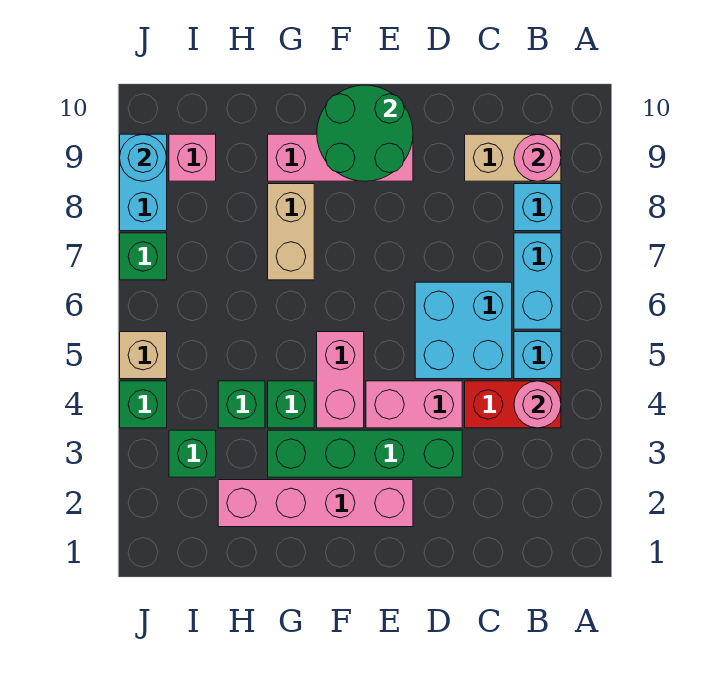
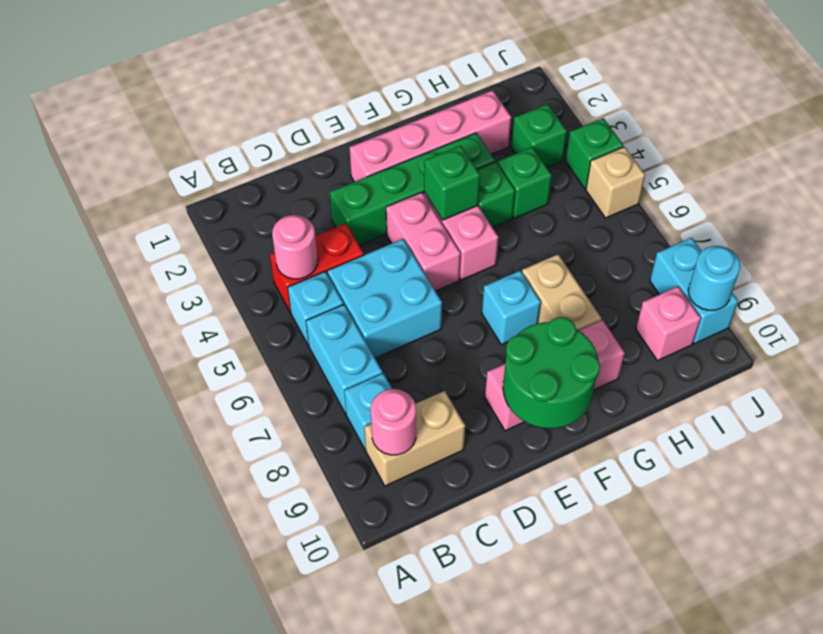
pink brick D4:E4 level 1 -> pink brick E4:E5 level 1
none -> cyan brick F7 level 1
green brick J7 level 1 -> green brick F4 level 2

